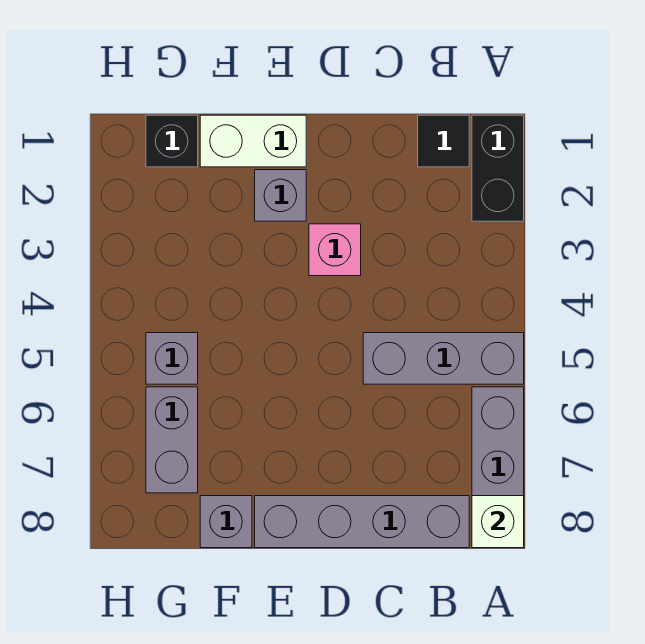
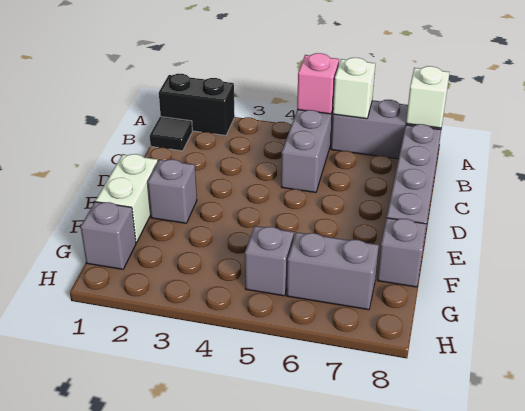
none -> white brick A6 level 2
pink brick D3 level 1 -> pink brick A5 level 2
black brick G1 level 1 -> grey brick G1 level 1

